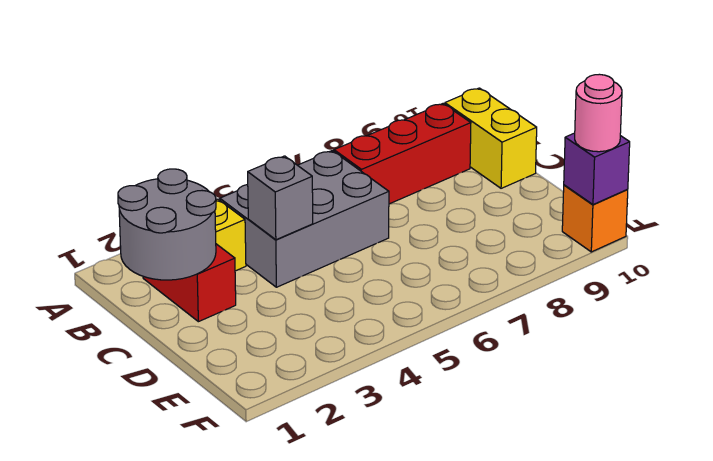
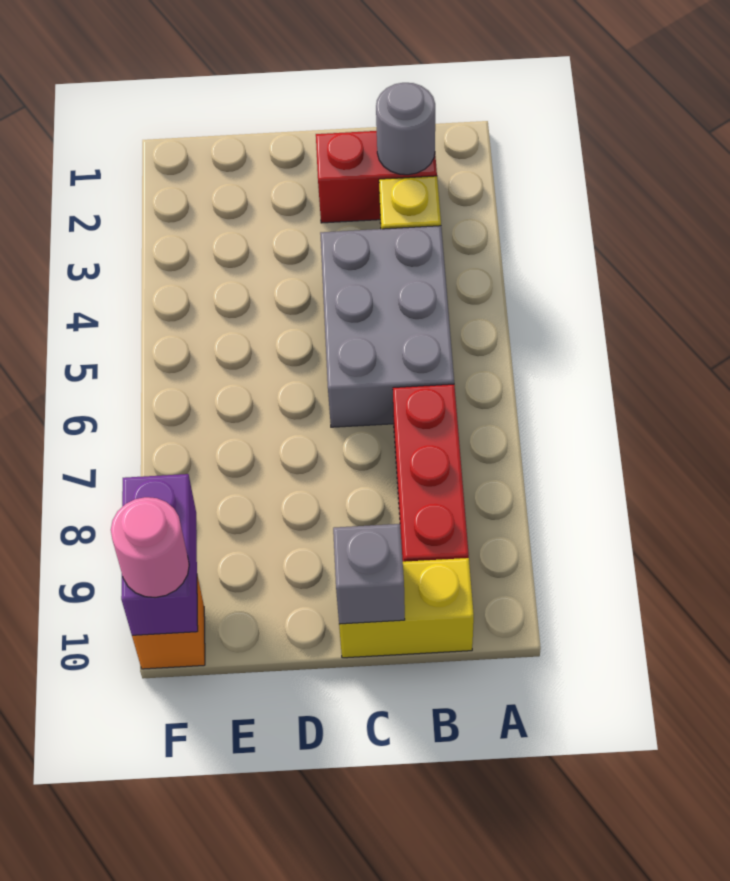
grey round brick B1:C2 level 2 -> grey round brick B2 level 2
grey brick C4 level 2 -> grey brick C10 level 2
purple brick F10 level 2 -> purple brick F9:F10 level 2

